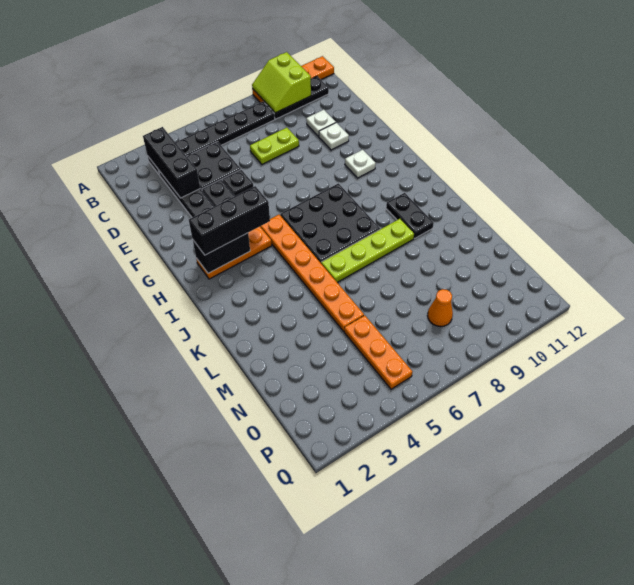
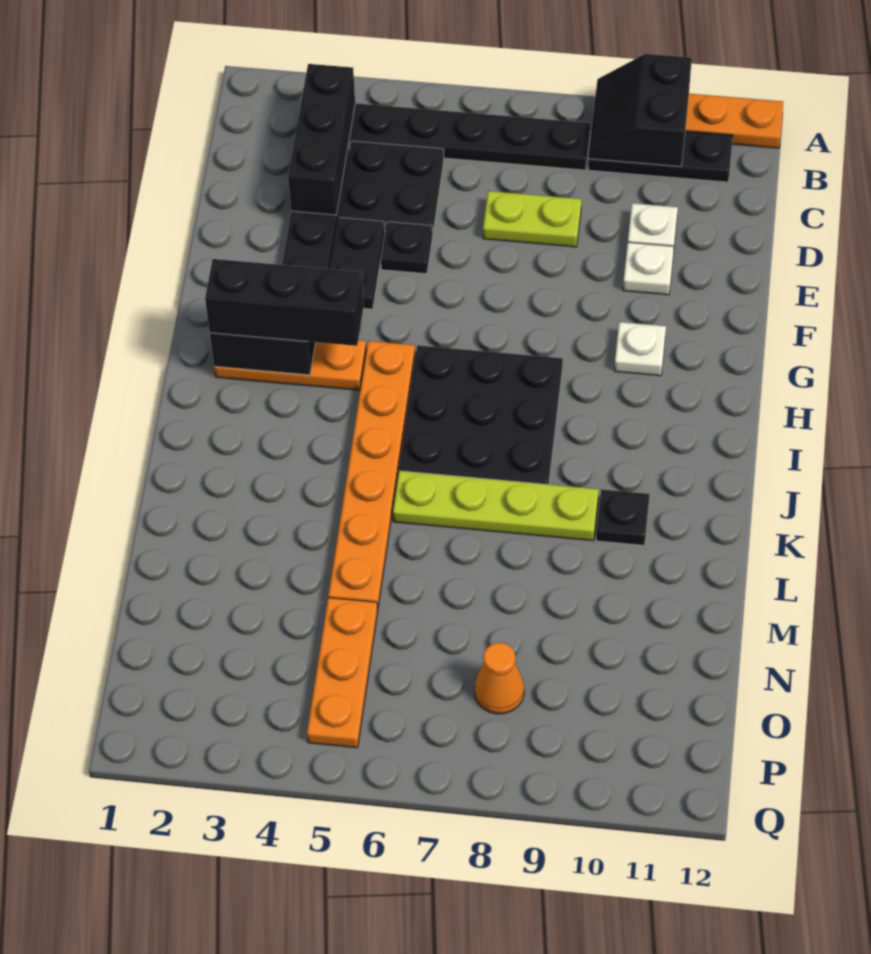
lime slope A9:B10 level 2 top 10 -> black slope A9:B10 level 2 top 10
black plate J10:K10 level 1 -> black plate K10 level 1

